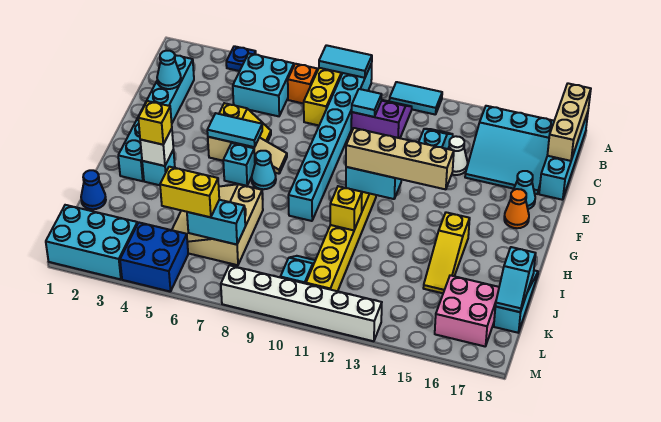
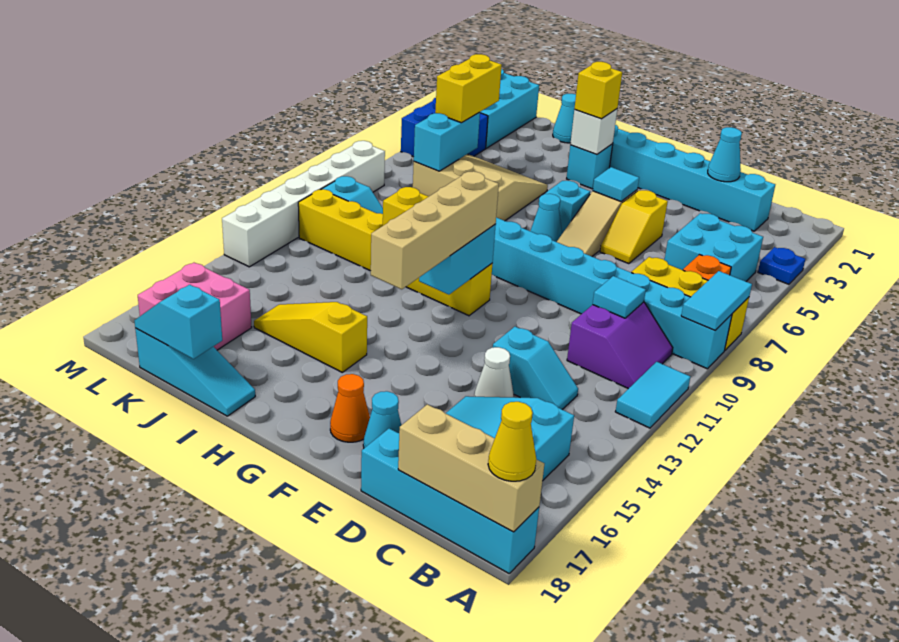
none -> yellow cone A18 level 3
cyan tile F5:F6 level 2 -> cyan tile F5 level 2
blue cone J1 level 1 -> cyan cone J1 level 1

